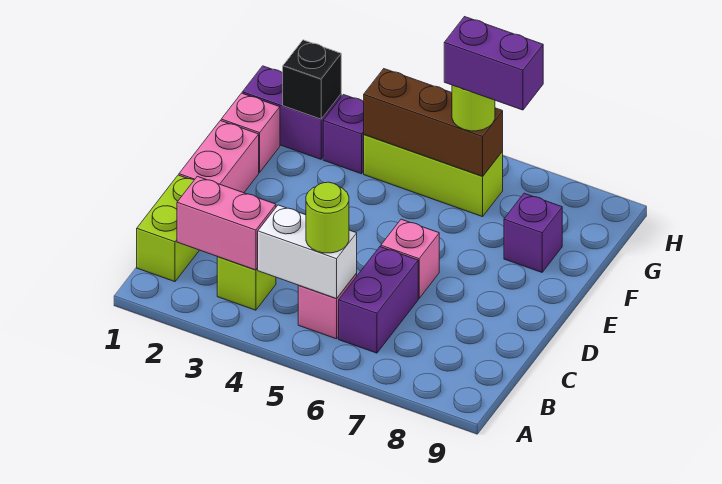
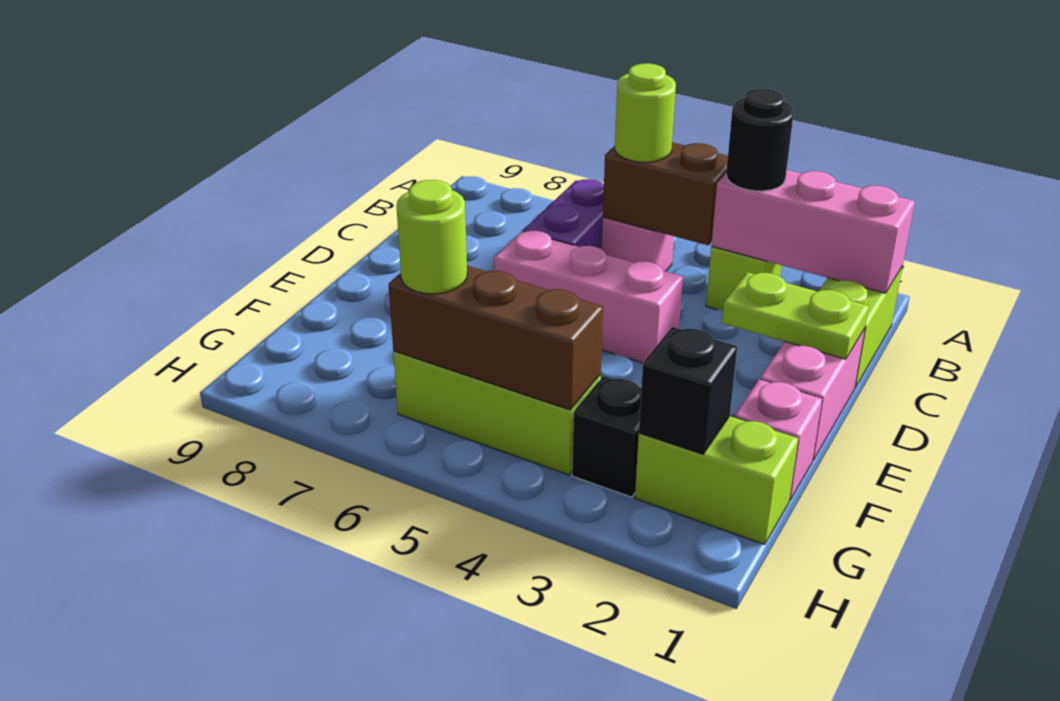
pink brick B2:B3 level 2 -> pink brick B1:B3 level 2
none -> black round brick B3 level 3
white brick B4:B5 level 2 -> brown brick B4:B5 level 2
none -> lime plate D1:D2 level 2
pink brick D6 level 1 -> pink brick D4:D6 level 1
purple brick F8 level 1 -> none
purple brick G1:G2 level 1 -> lime brick G1:G2 level 1
purple brick G3 level 1 -> black brick G3 level 1
purple brick G6:G7 level 4 -> none

